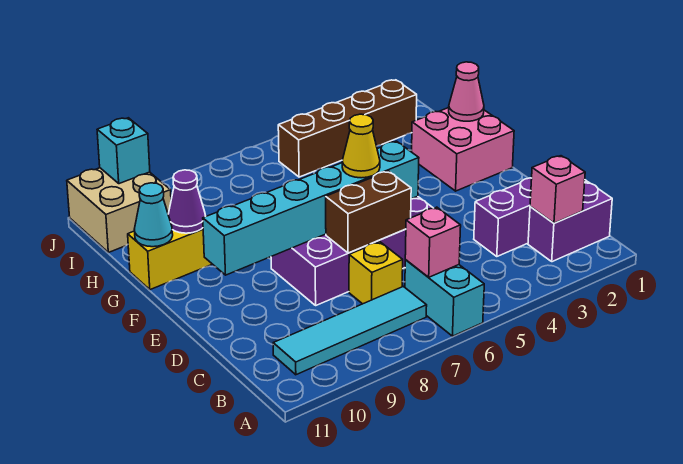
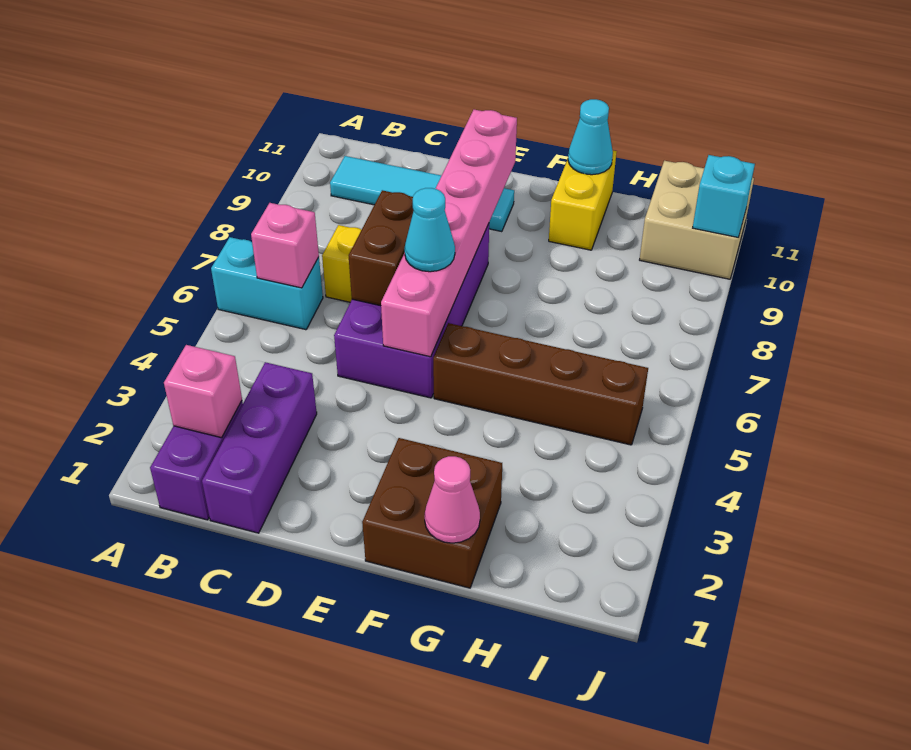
cyan tile B7:B10 level 1 -> cyan tile B10:E10 level 1
cyan brick E5:E10 level 2 -> pink brick E5:E10 level 2
yellow cone E6 level 3 -> cyan cone E6 level 3
pink brick F1:G2 level 1 -> brown brick F1:G2 level 1
purple cone G10 level 2 -> none
brown brick I2:I5 level 1 -> brown brick F5:I5 level 1

